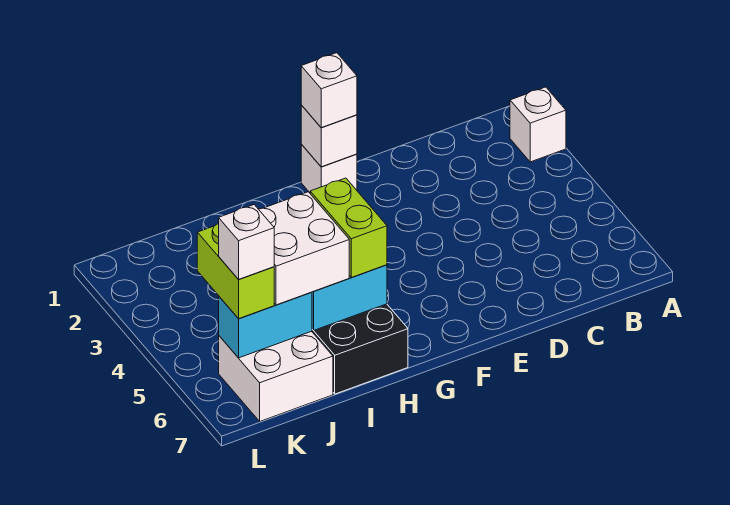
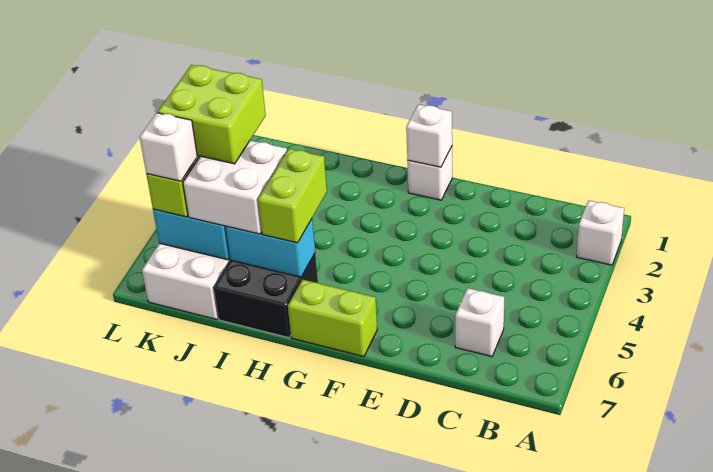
white brick F1 level 3 -> white brick C6 level 1
none -> lime brick F7:G7 level 1
none -> lime brick J4:K5 level 4

